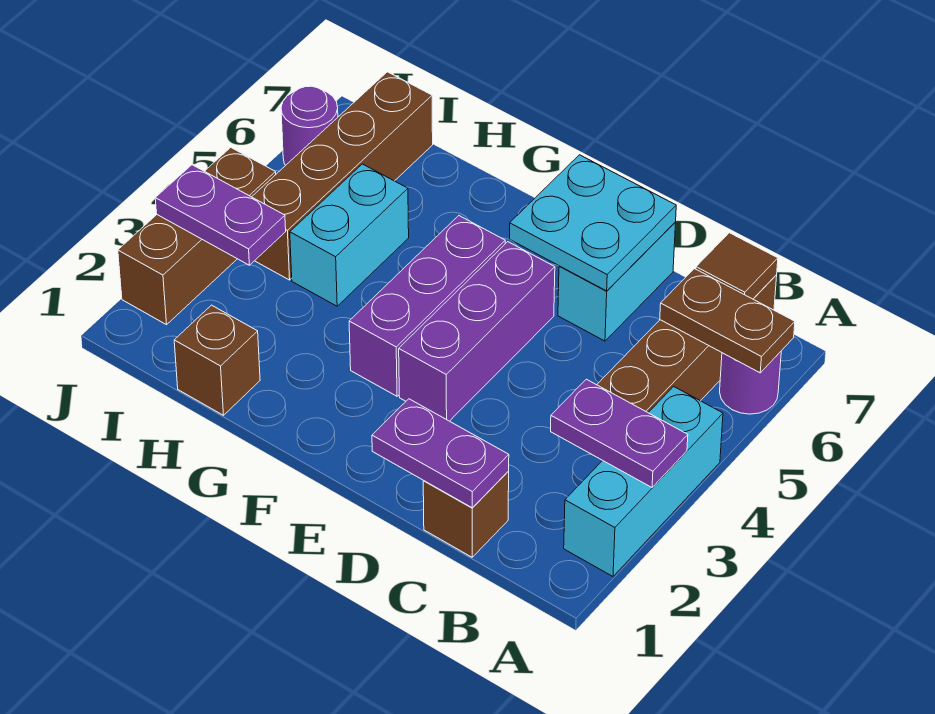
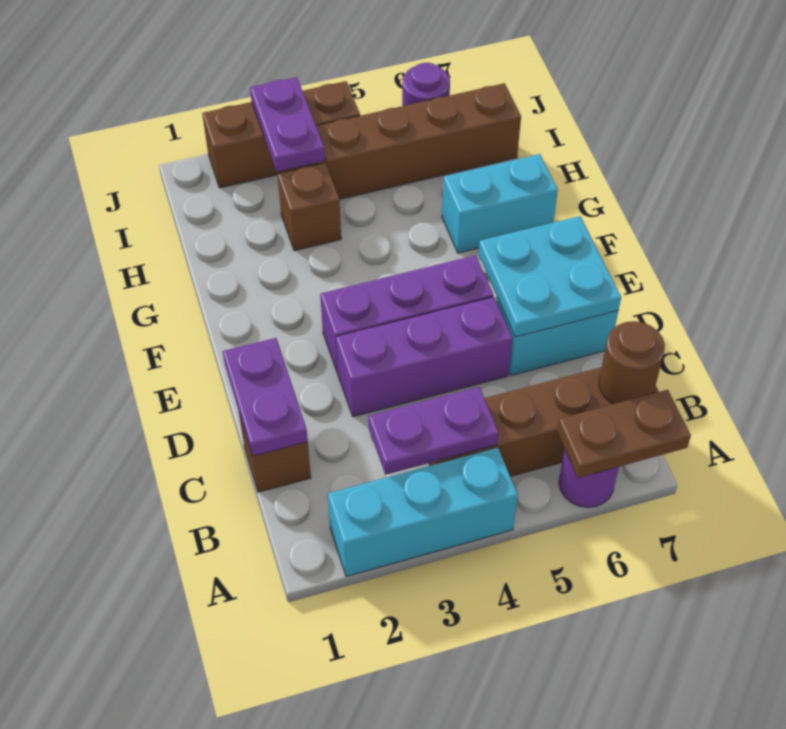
purple plate A3:B3 level 2 -> purple plate B3:B4 level 2
brown plate A6:B6 level 2 -> brown plate A6:A7 level 2
brown tile B7 level 2 -> brown round brick B7 level 2
purple brick F3:F5 level 1 -> purple brick D3:D5 level 1
brown brick H1 level 1 -> brown brick H3 level 1
cyan brick H4:H5 level 1 -> cyan brick G6:G7 level 1

